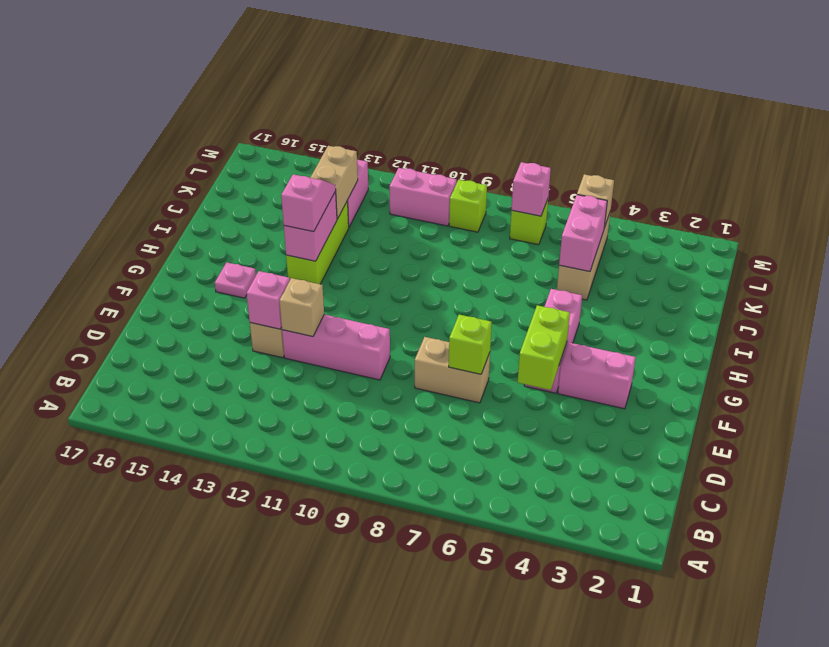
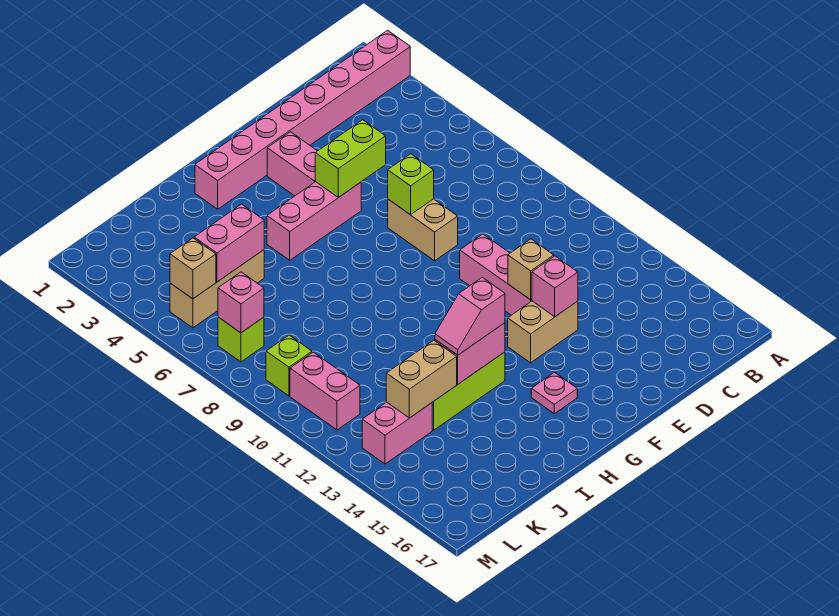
none -> pink brick A2:H2 level 1

